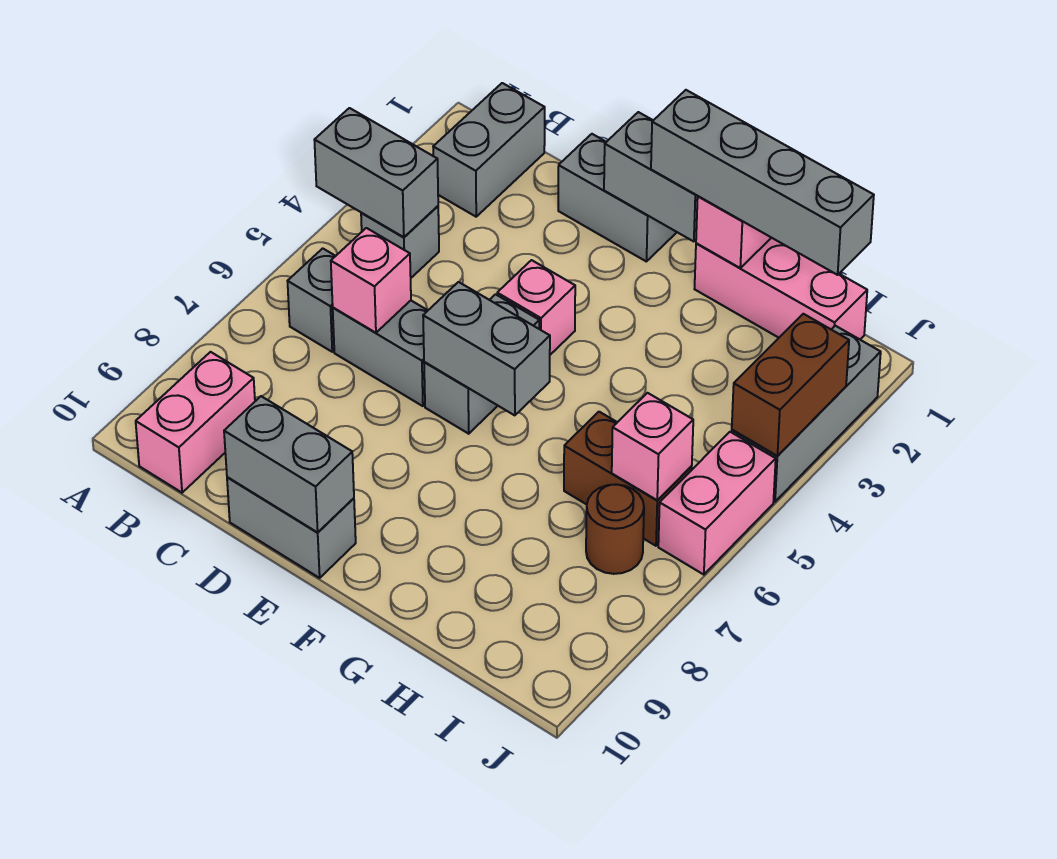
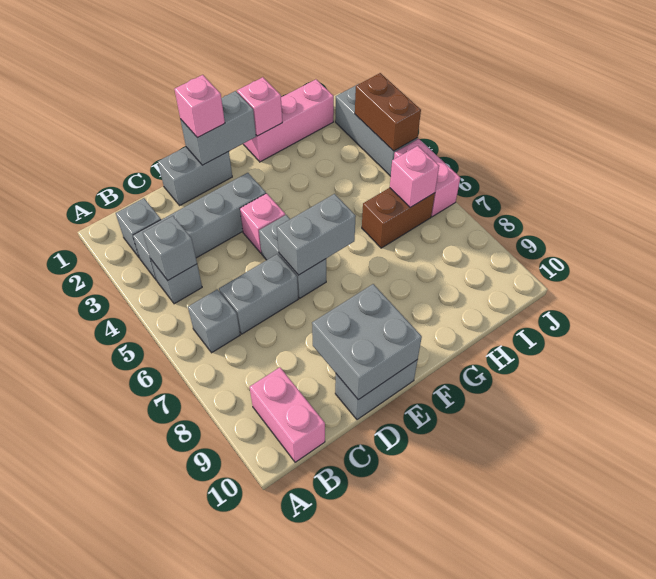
grey brick A4:B4 level 2 -> grey brick B4 level 2
grey brick B1:B2 level 1 -> grey brick B2 level 1
pink brick C6 level 2 -> pink brick E1 level 3
grey brick D10:E10 level 2 -> grey brick D9:E10 level 2
grey brick F1:I1 level 3 -> grey brick B3:E3 level 1
brown round brick I7 level 1 -> none

